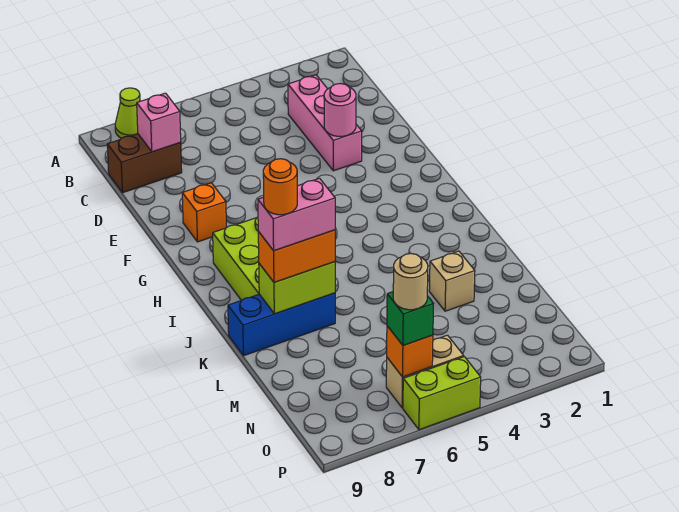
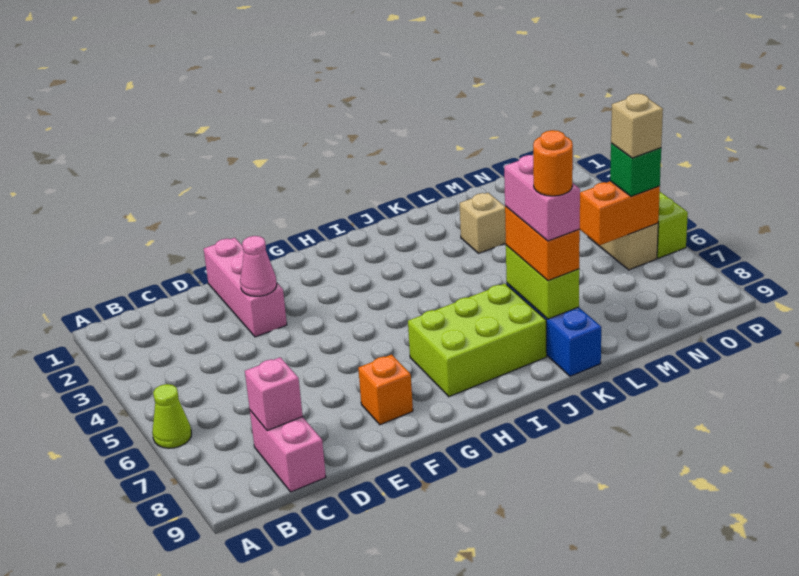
lime cone A8 level 1 -> lime cone A6 level 1
pink brick C3:E3 level 1 -> pink brick E1:E3 level 1
brown brick C8:C9 level 1 -> pink brick C8:C9 level 1
pink round brick E3 level 2 -> pink cone E3 level 2
orange brick O6 level 2 -> orange brick N6:O6 level 2
tan round brick O6 level 4 -> tan brick O6 level 4

